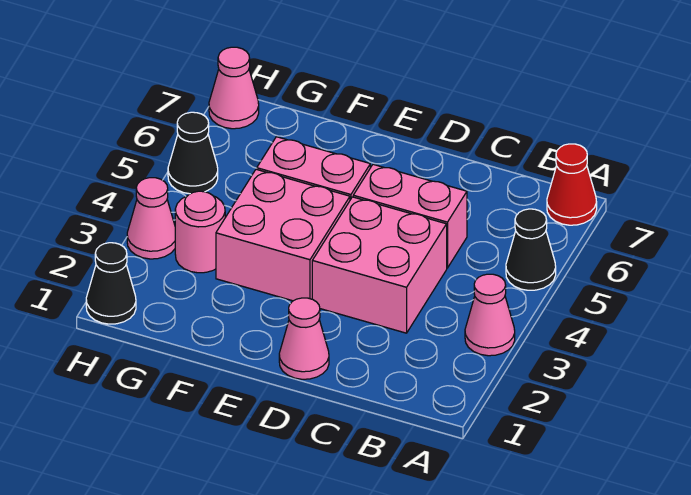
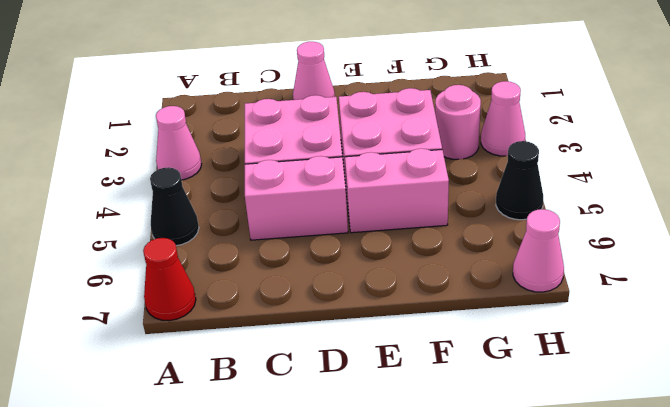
black cone H1 level 1 -> none

